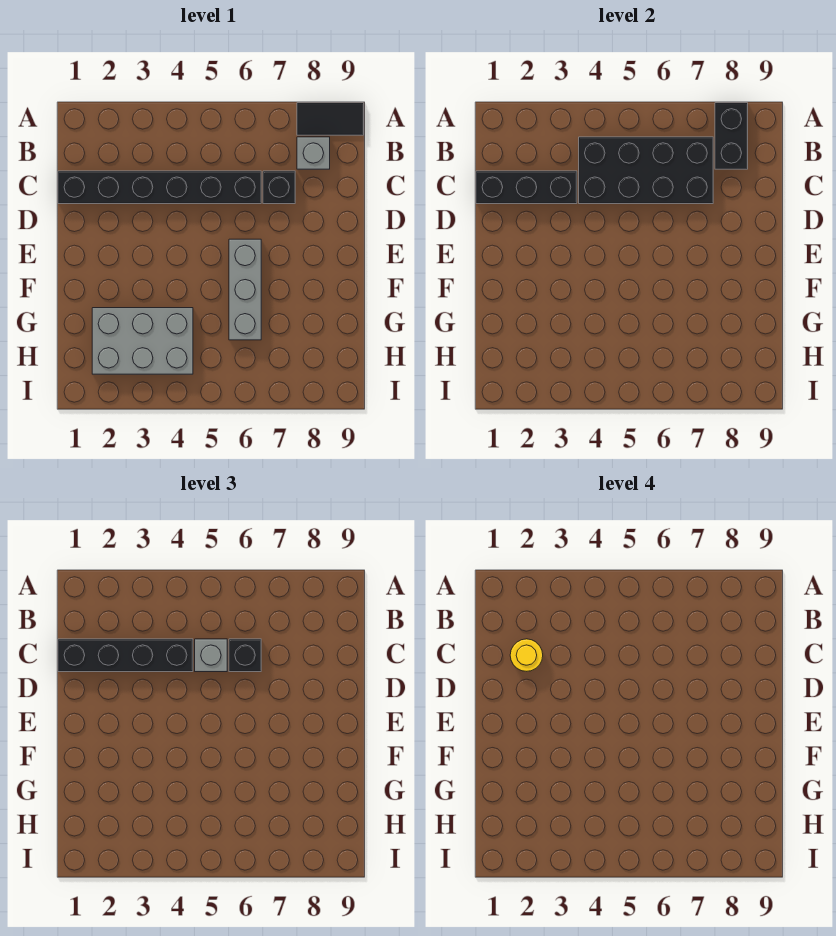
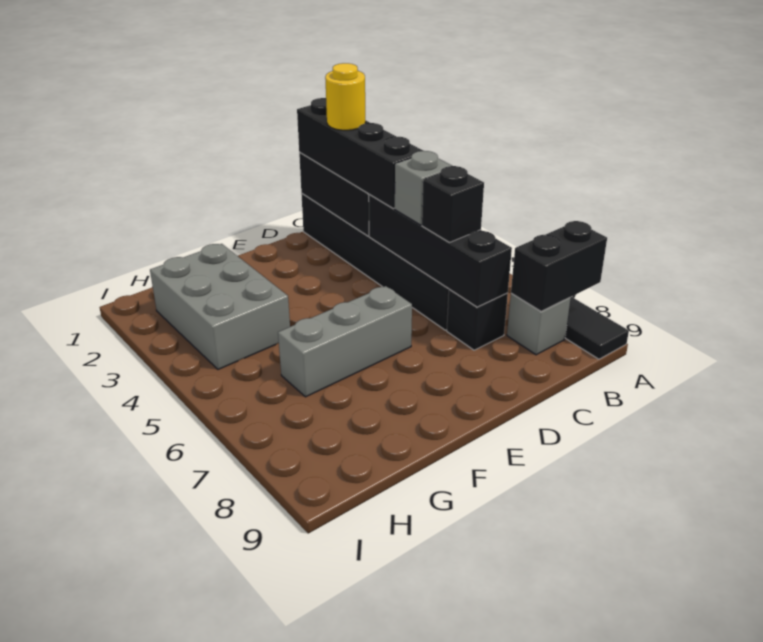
black brick B4:C7 level 2 -> black brick C4:C7 level 2

